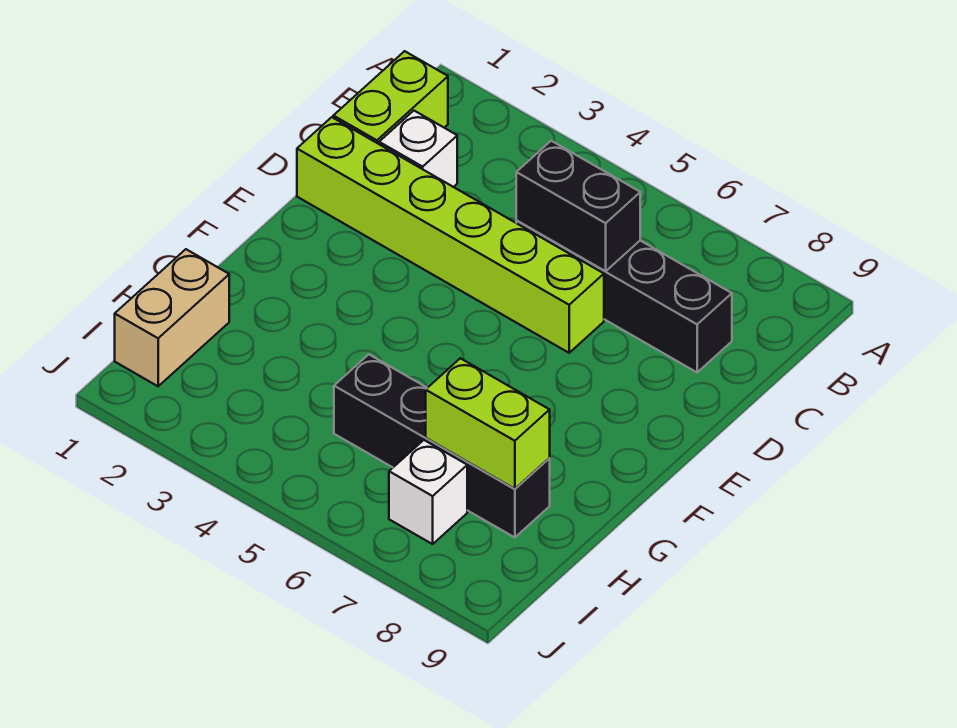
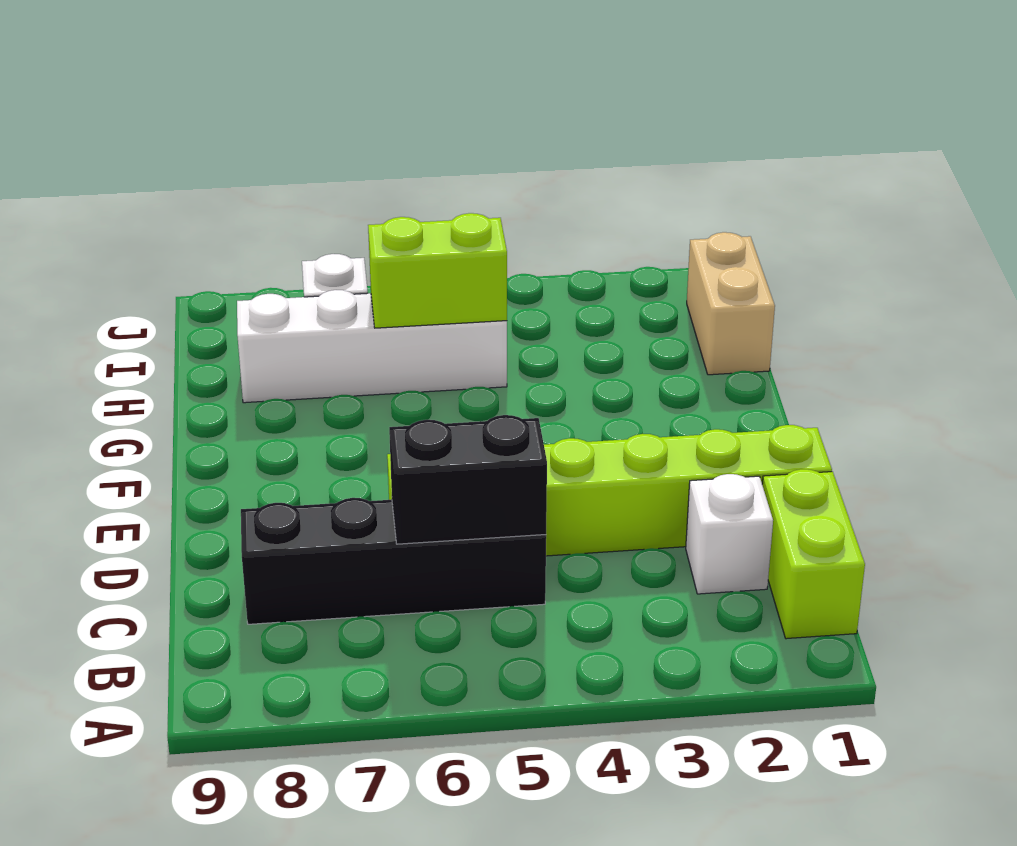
black brick H5:H8 level 1 -> white brick H5:H8 level 1
lime brick H7:H8 level 2 -> lime brick H5:H6 level 2

